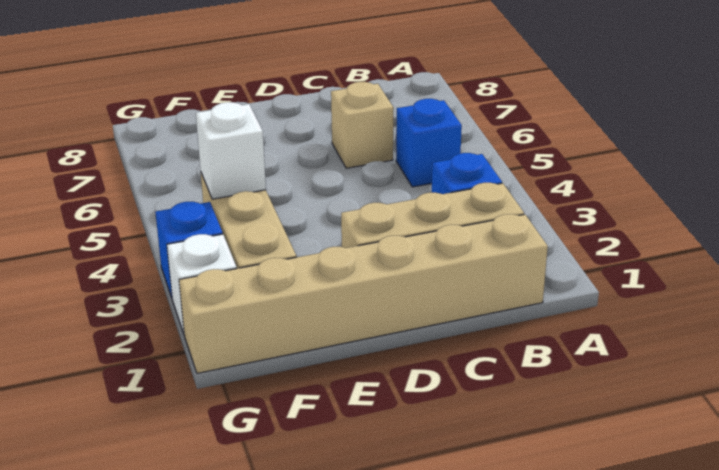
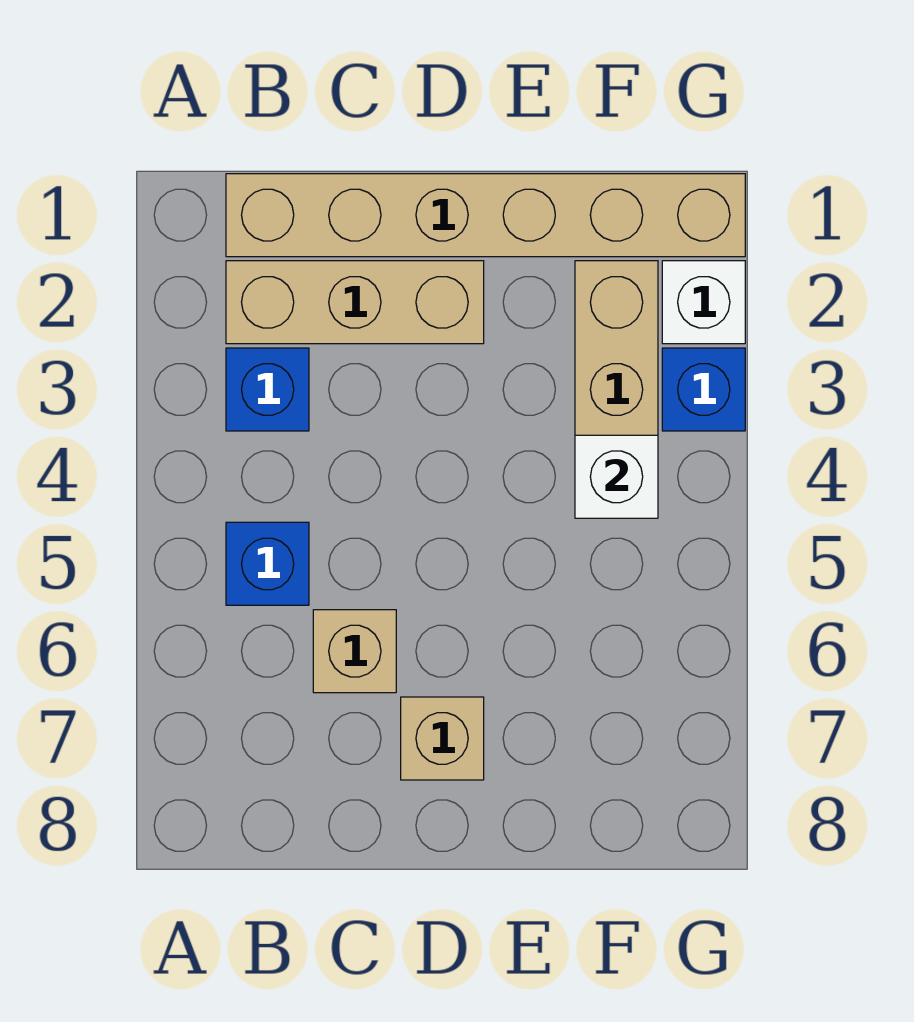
none -> tan brick D7 level 1

